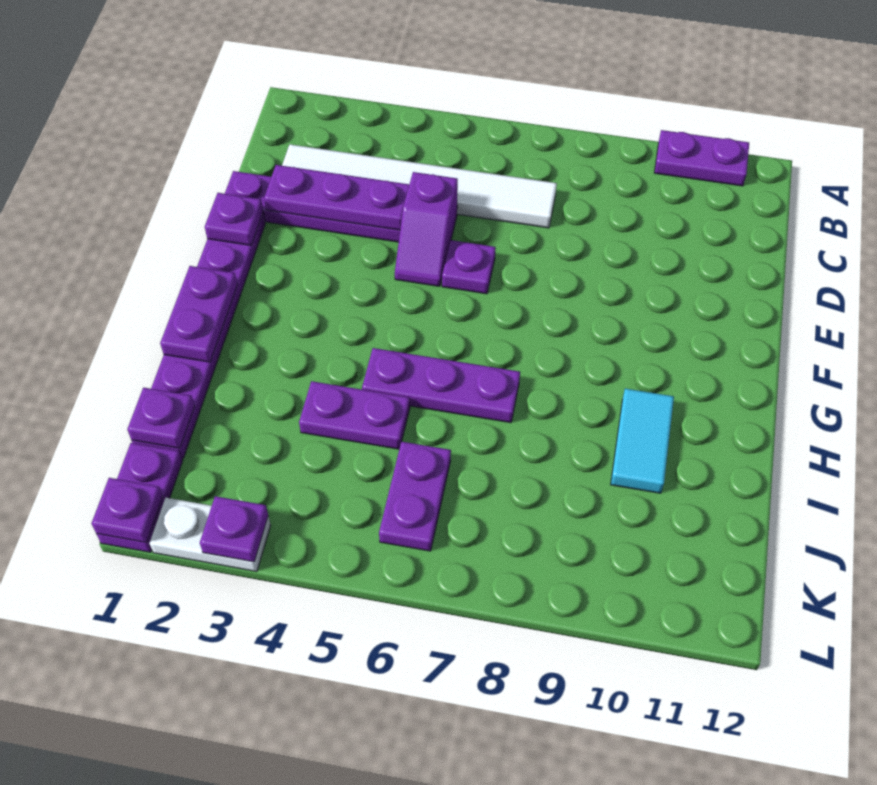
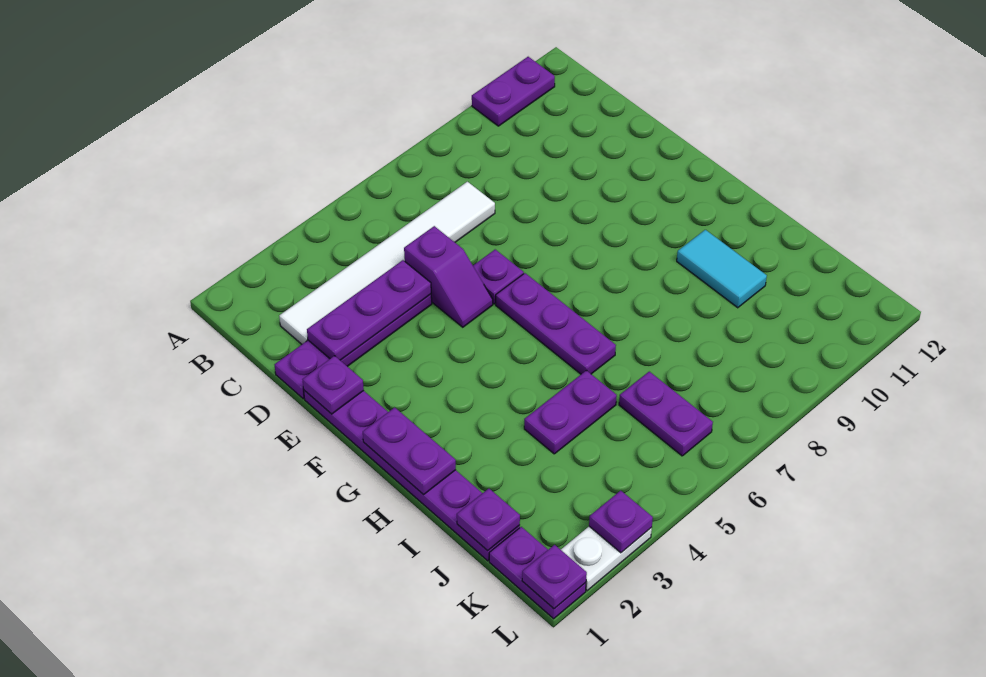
purple plate H5:H7 level 1 -> purple plate F6:H6 level 1

